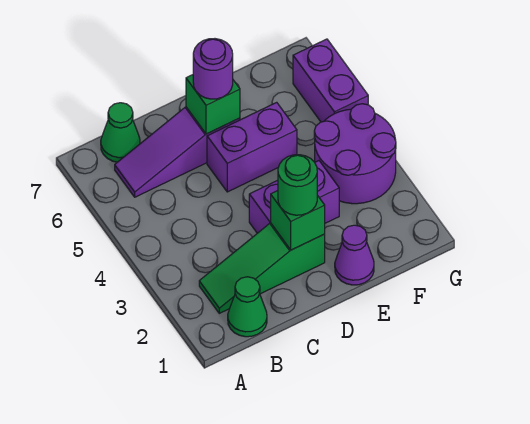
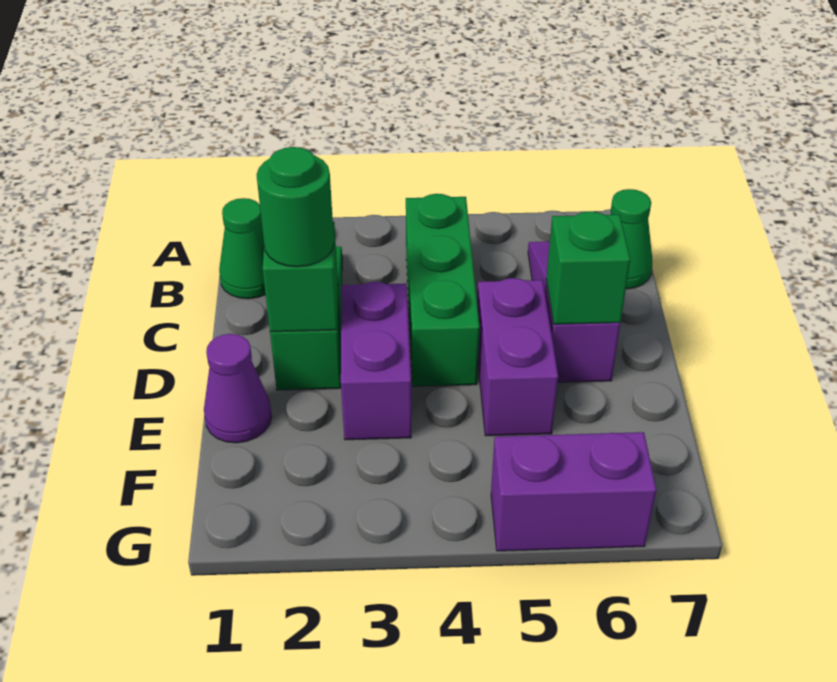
none -> green brick B4:D4 level 1
purple round brick D6 level 3 -> none
purple round brick F3:G4 level 1 -> none

